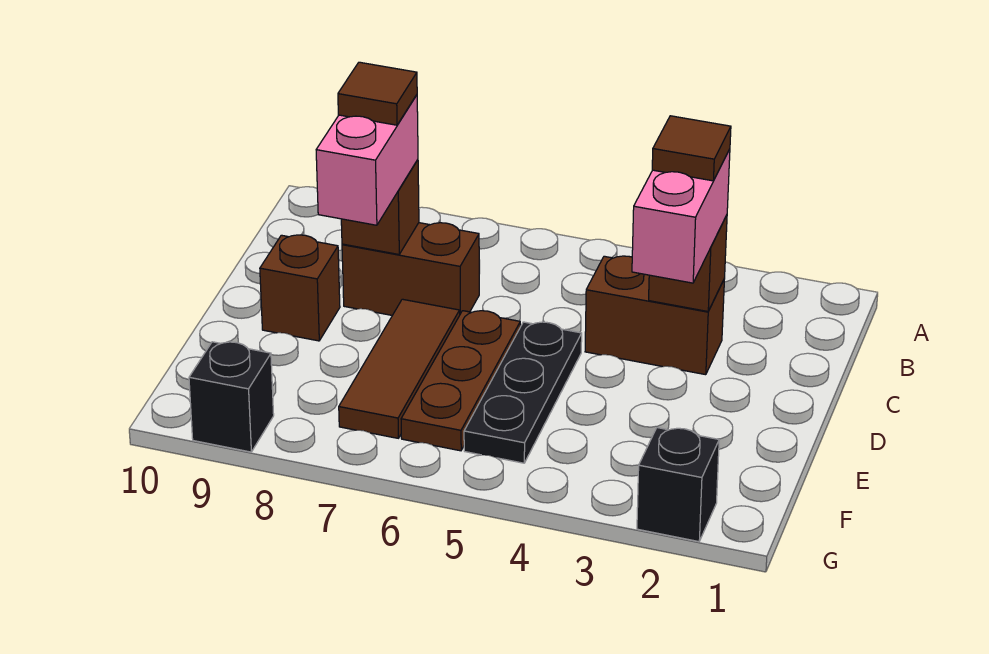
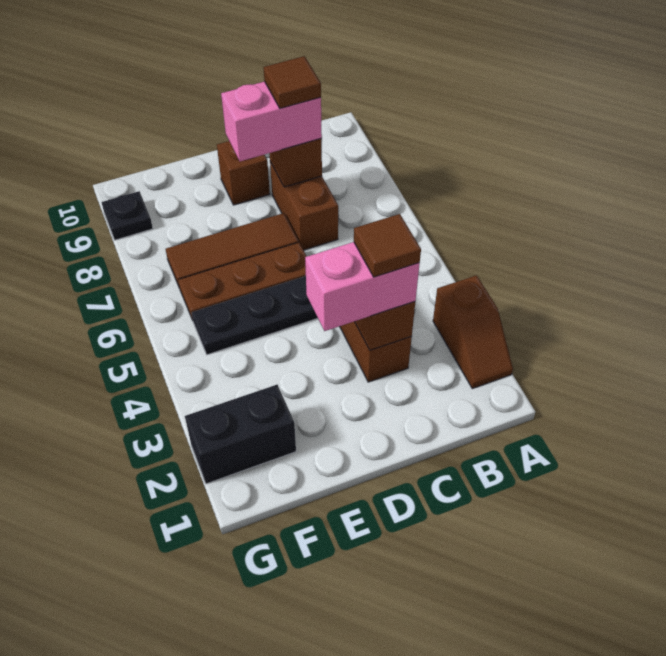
none -> brown slope A2:A3 level 1 top 3
black brick G2 level 1 -> black brick F2:G2 level 1
black brick G9 level 1 -> black plate G9 level 1

